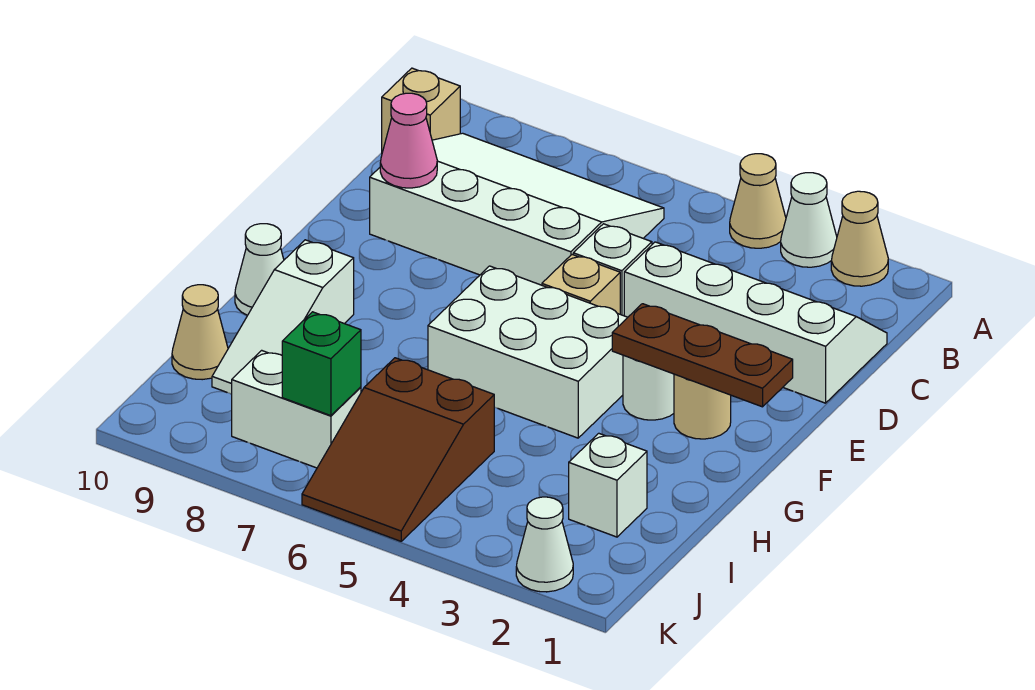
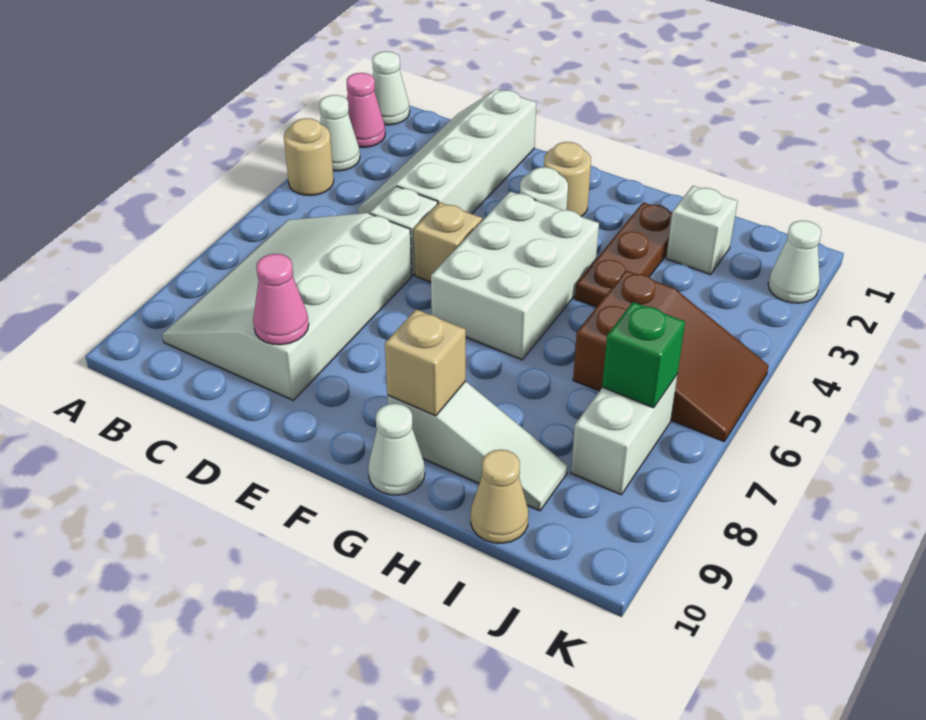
none -> white cone A1 level 1
tan cone A2 level 1 -> pink cone A2 level 1
tan cone A4 level 1 -> tan round brick A4 level 1
tan brick B10 level 1 -> tan brick G9 level 2
brown plate F1:F3 level 2 -> brown plate H2:H4 level 1

